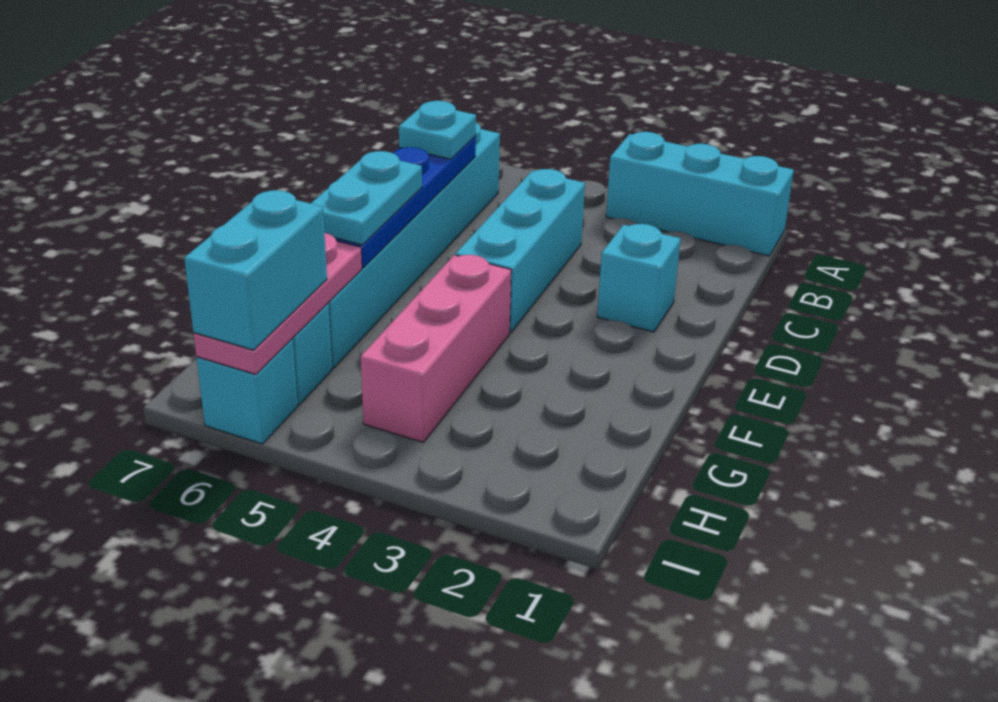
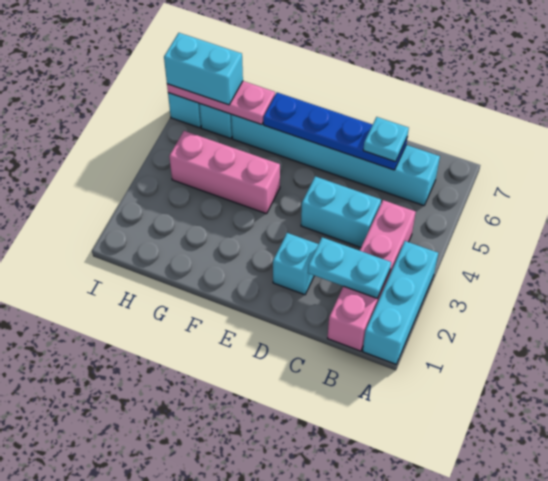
none -> pink brick B1:B4 level 1
cyan brick C4:E4 level 1 -> cyan brick C4:D4 level 1
cyan plate E6:F6 level 3 -> cyan plate B2:C2 level 2

